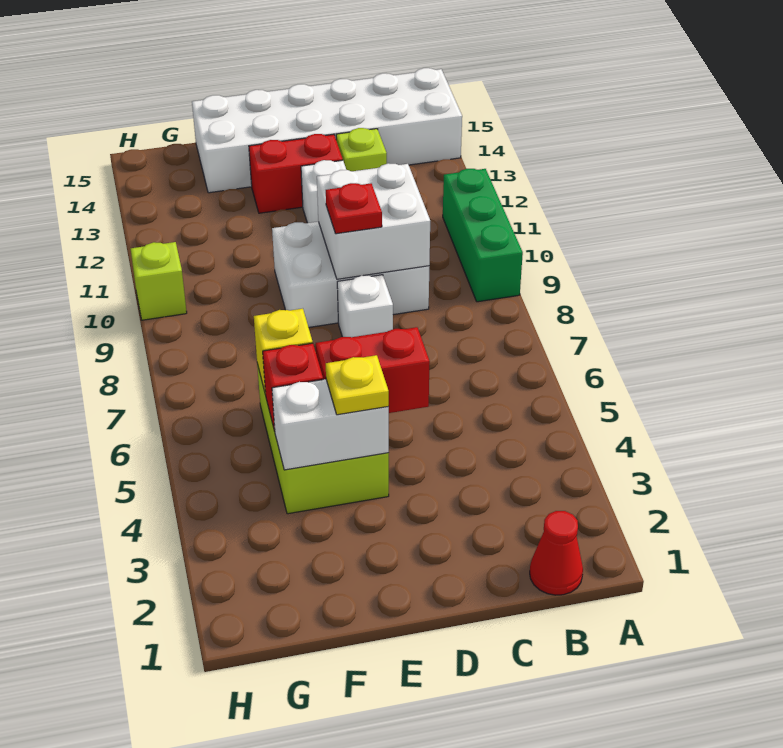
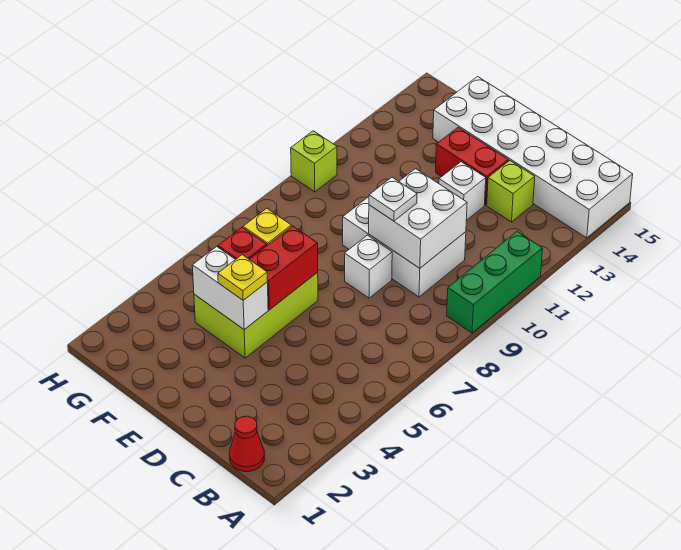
red brick D5:E5 level 2 -> red brick E5:E6 level 2
red plate D9 level 3 -> white plate D9 level 3

